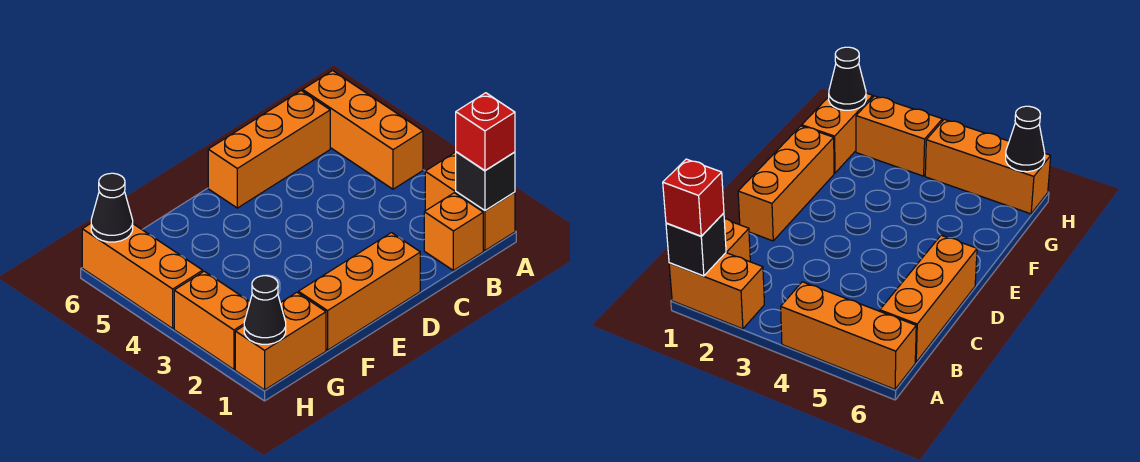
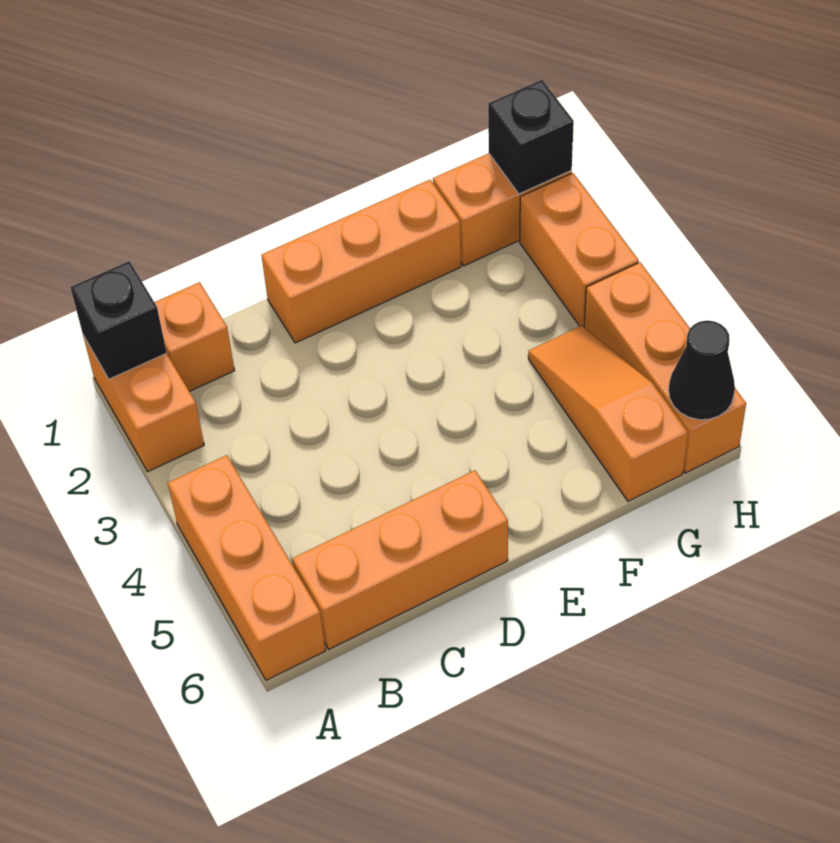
red brick A1 level 3 -> none
none -> orange slope G4:G6 level 1 top 6
black cone H1 level 2 -> black brick H1 level 2

